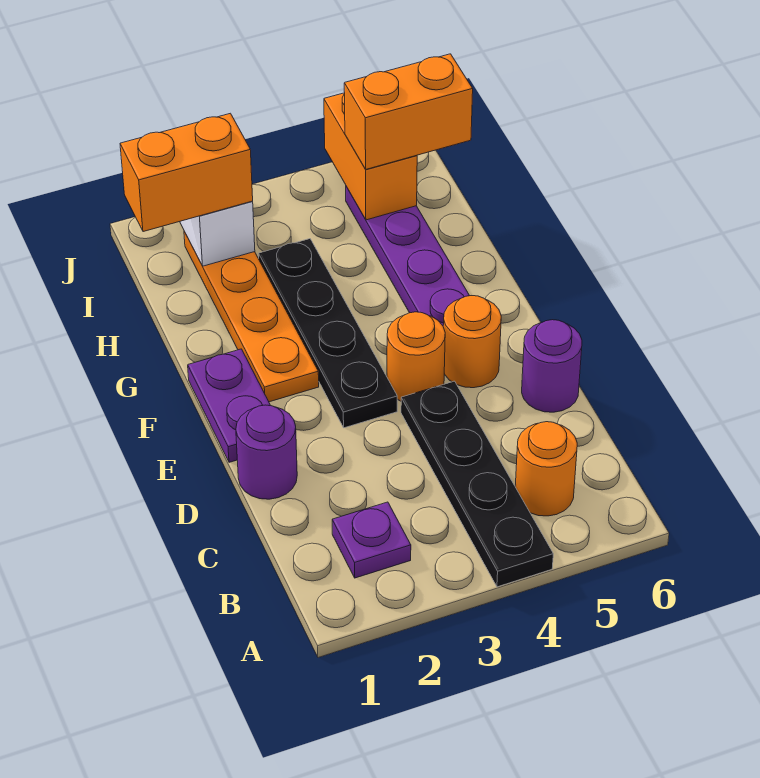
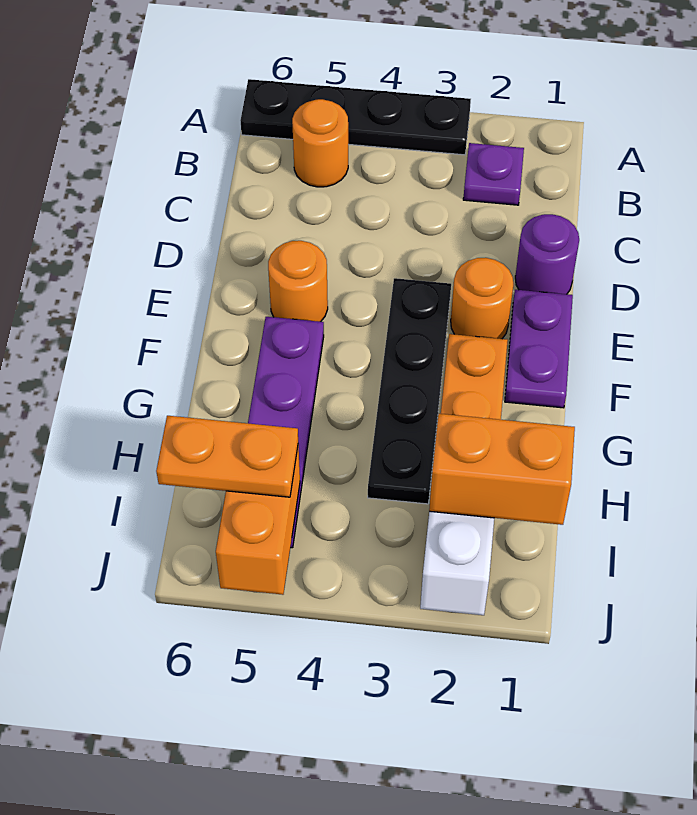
black plate A4:D4 level 1 -> black plate A3:A6 level 1
purple round brick D6 level 1 -> none
orange round brick E4 level 1 -> orange round brick E2 level 1
orange brick I5:I6 level 3 -> orange plate I5:I6 level 3

